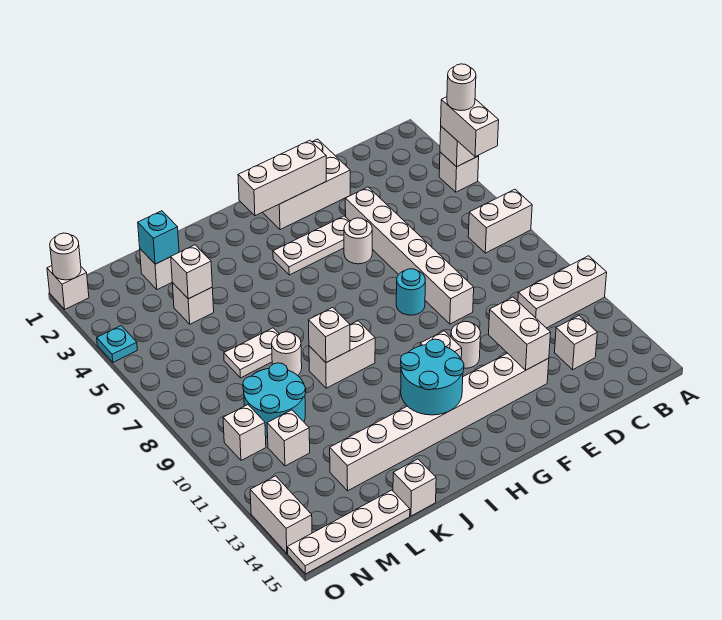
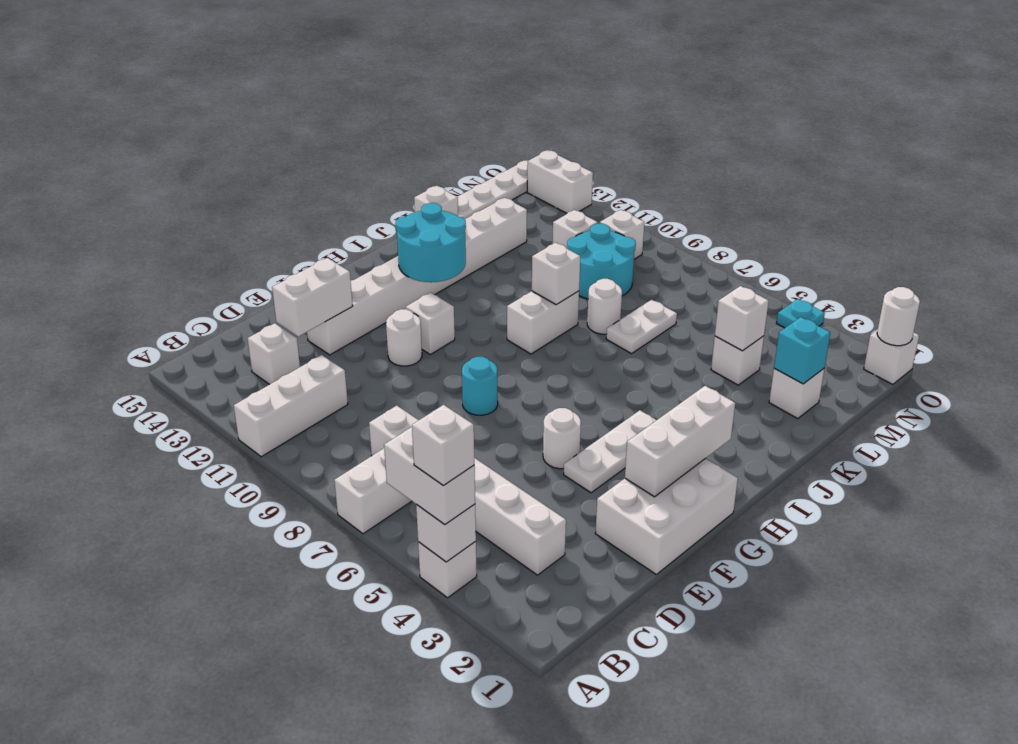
white round brick A4 level 4 -> white brick A4 level 4
white brick E4:E9 level 1 -> white brick C3:C8 level 1
white brick E12:E13 level 2 -> white brick D13:E13 level 2

